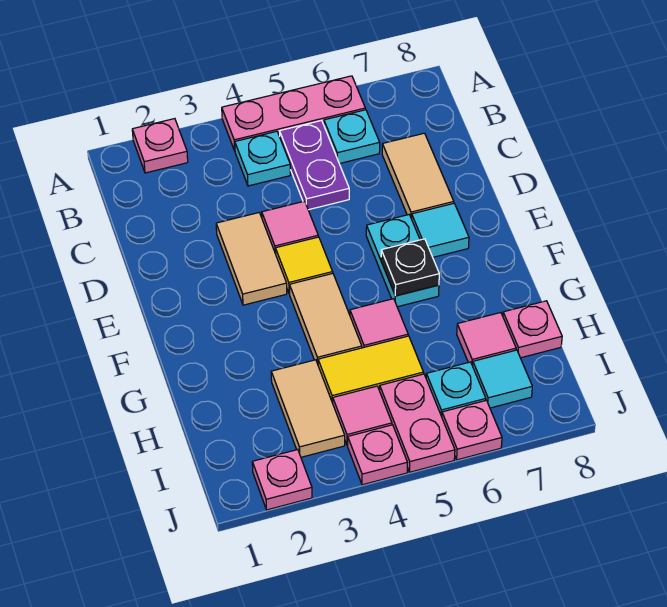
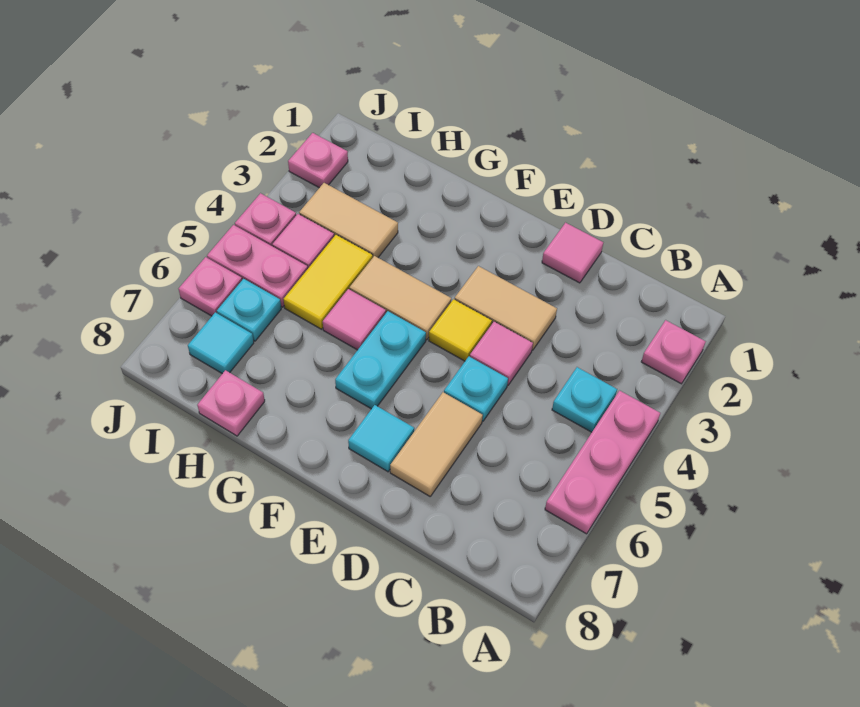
purple plate B5:C5 level 1 -> none
cyan plate B6 level 1 -> cyan plate D5 level 1
tan tile C7:D7 level 1 -> tan tile D6:D7 level 1
cyan plate E6:F6 level 1 -> cyan plate F5:F6 level 1
black plate F6 level 2 -> none
pink tile H7 level 1 -> pink tile D1 level 1

